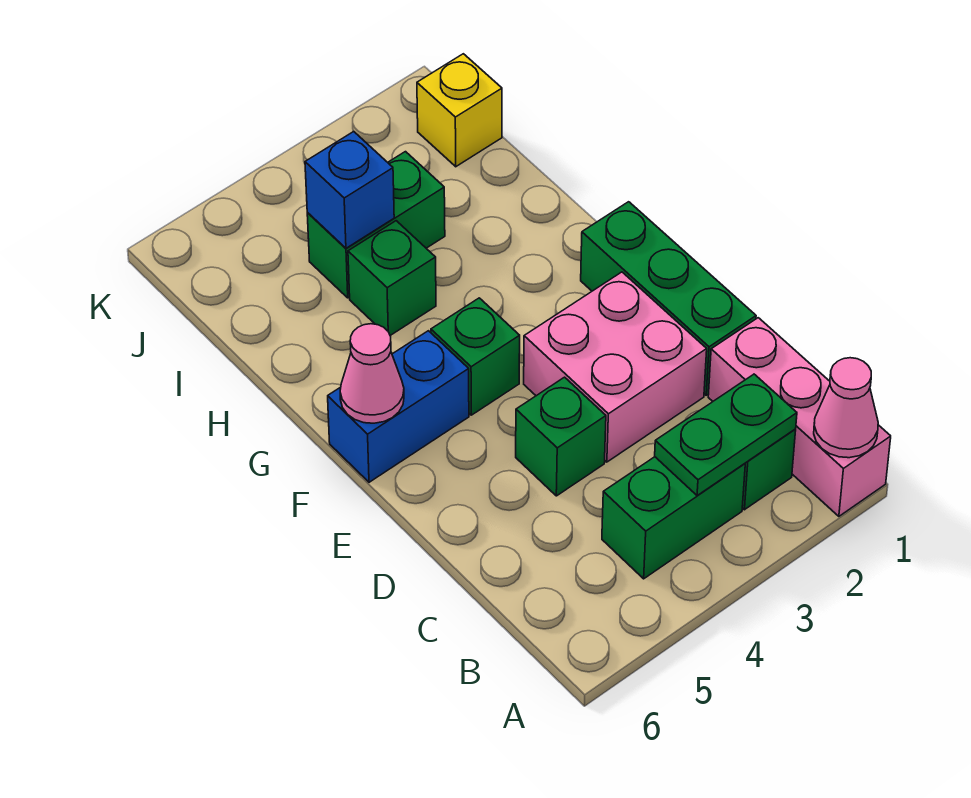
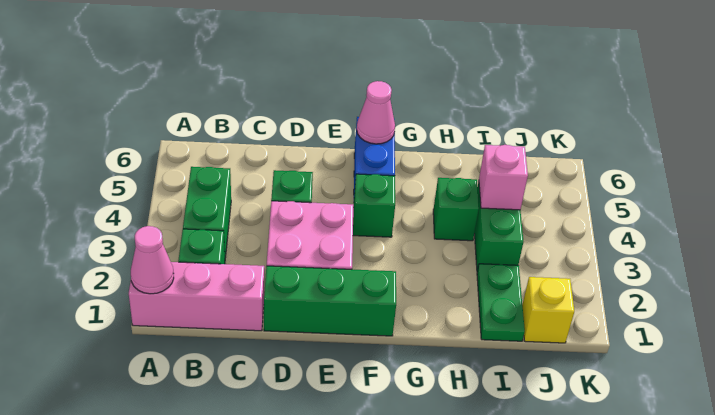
green plate B2:B3 level 2 -> green plate I1:I2 level 1
blue brick I4 level 2 -> pink brick I4 level 2

